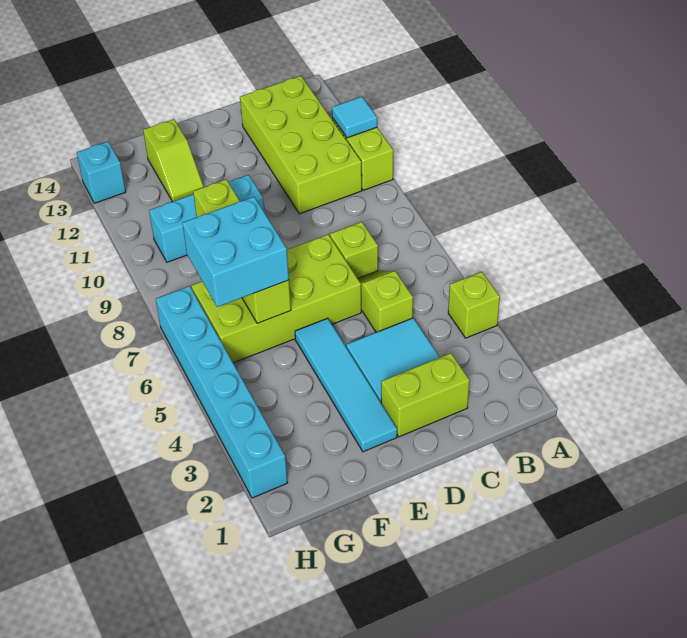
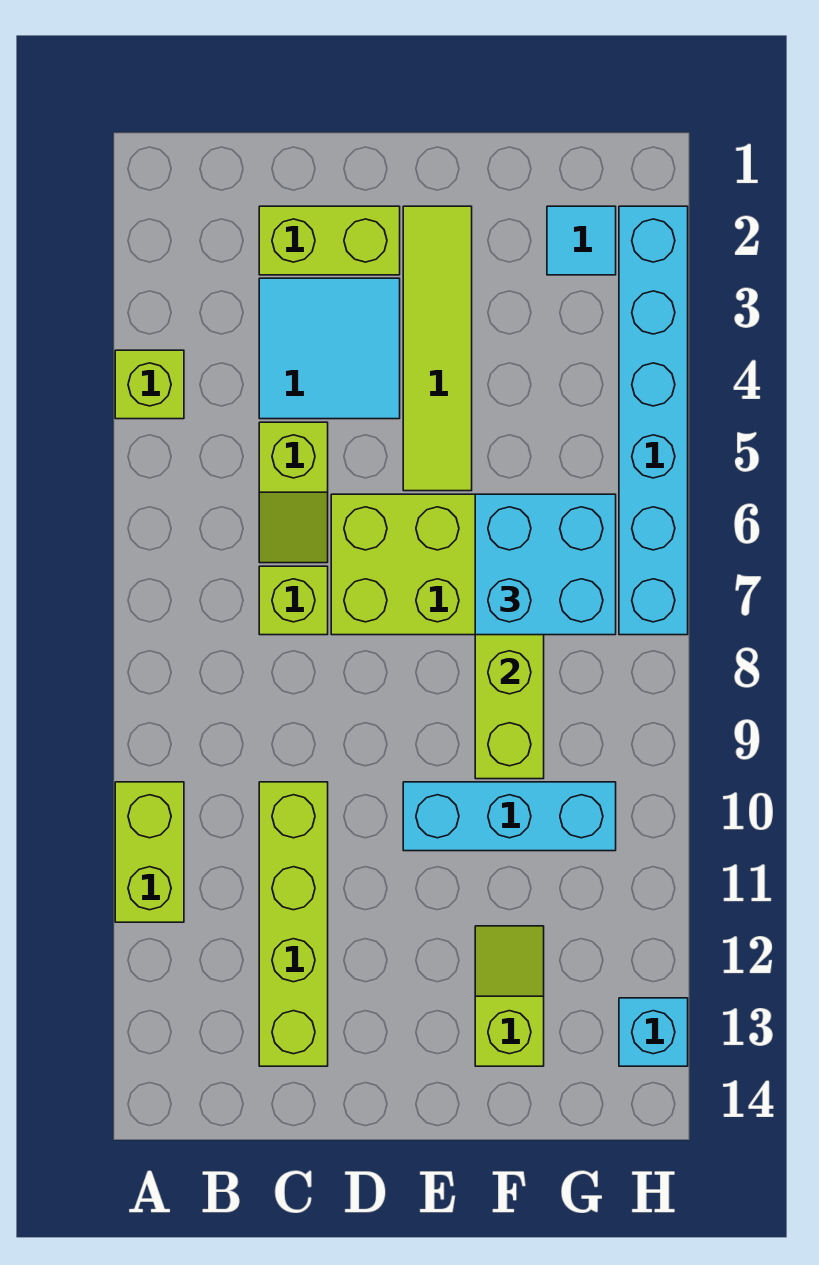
cyan tile A11 level 2 -> cyan tile G2 level 1
lime brick B10:C13 level 1 -> lime brick C10:C13 level 1
cyan tile E2:E5 level 1 -> lime tile E2:E5 level 1

